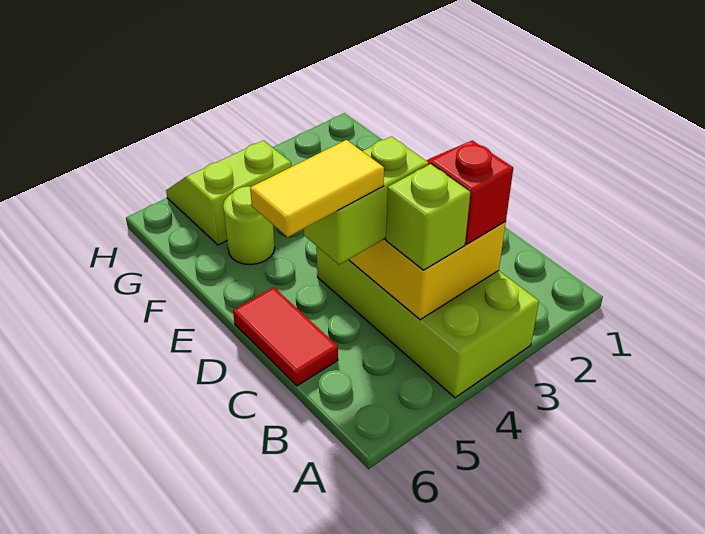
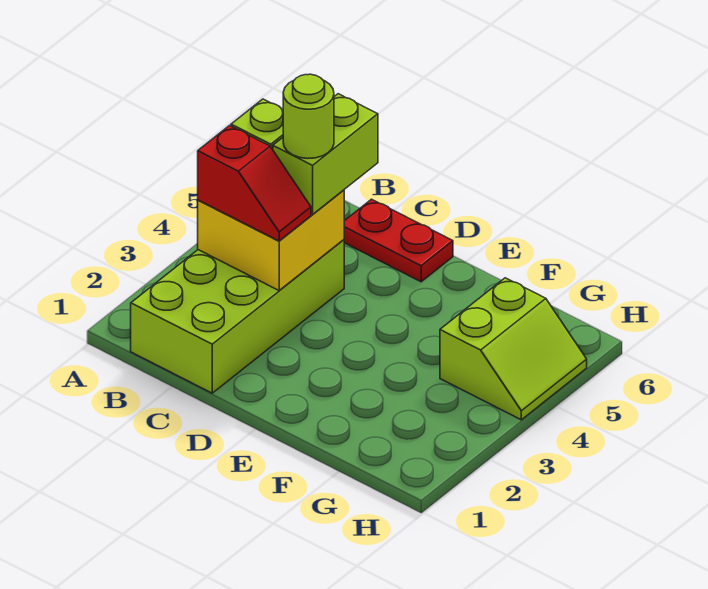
lime brick A3:D4 level 1 -> lime brick B1:C4 level 1
yellow tile C5:C6 level 4 -> none
red tile C6:D6 level 1 -> red plate C6:D6 level 1
lime round brick F5 level 1 -> lime round brick C4 level 4

